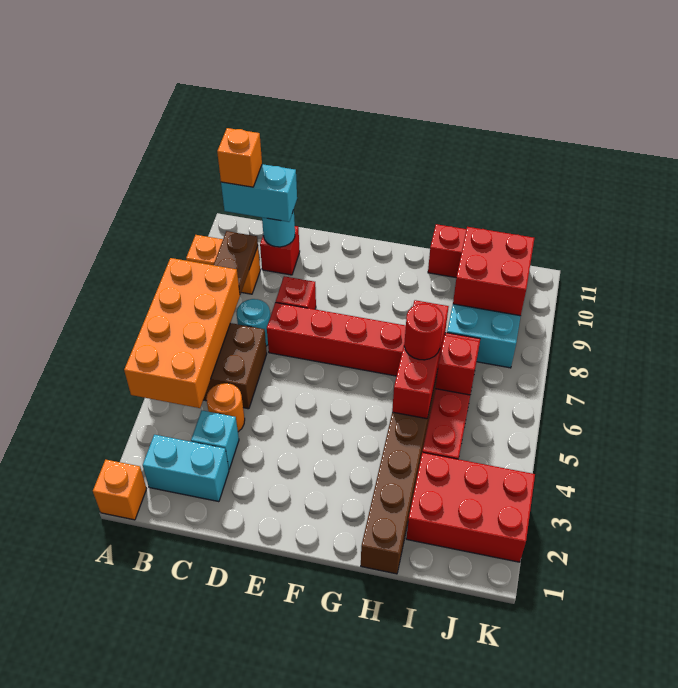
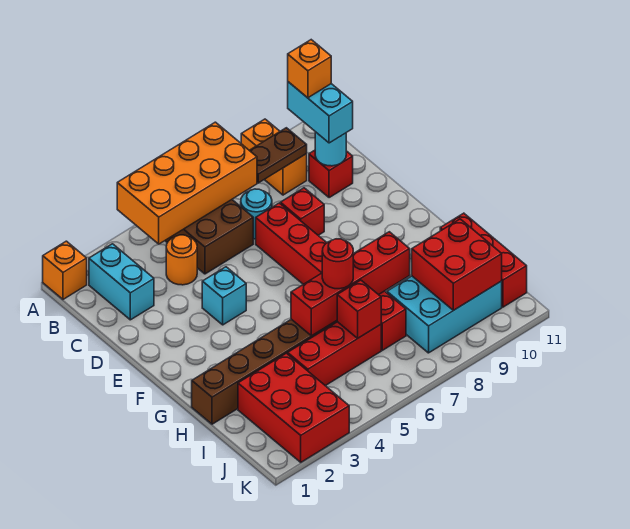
cyan brick C3 level 1 -> cyan brick E4 level 1
red brick H5:H7 level 2 -> red brick H5:H8 level 2

